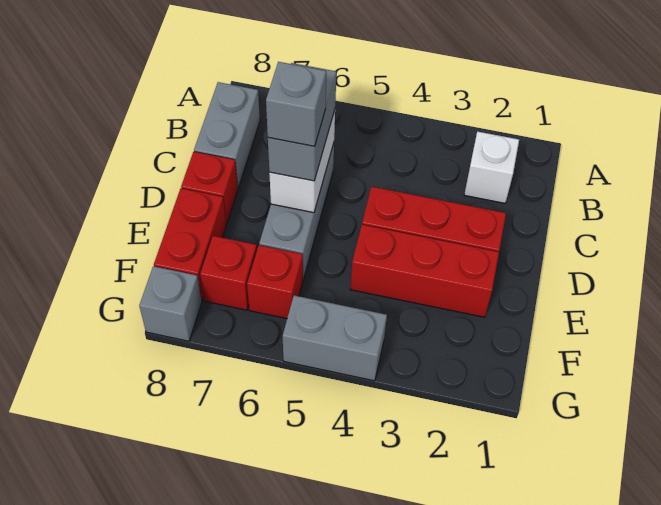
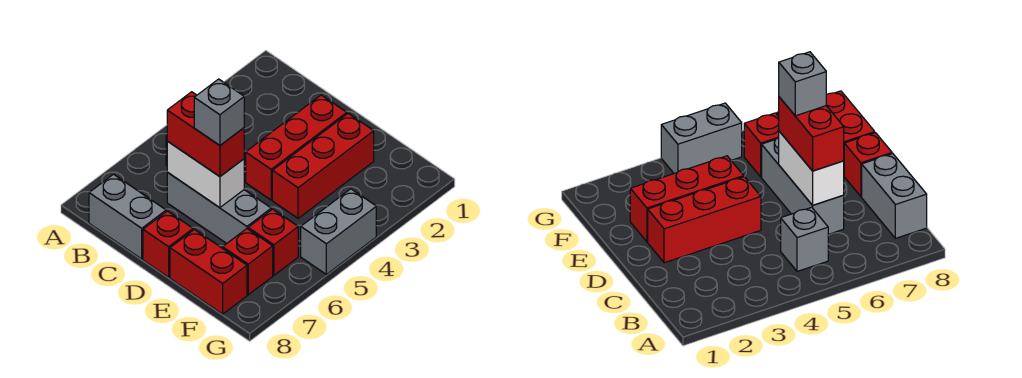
white brick B2 level 1 -> none
grey brick C6:D6 level 3 -> red brick C6:D6 level 3
grey brick G8 level 1 -> grey brick B5 level 1

